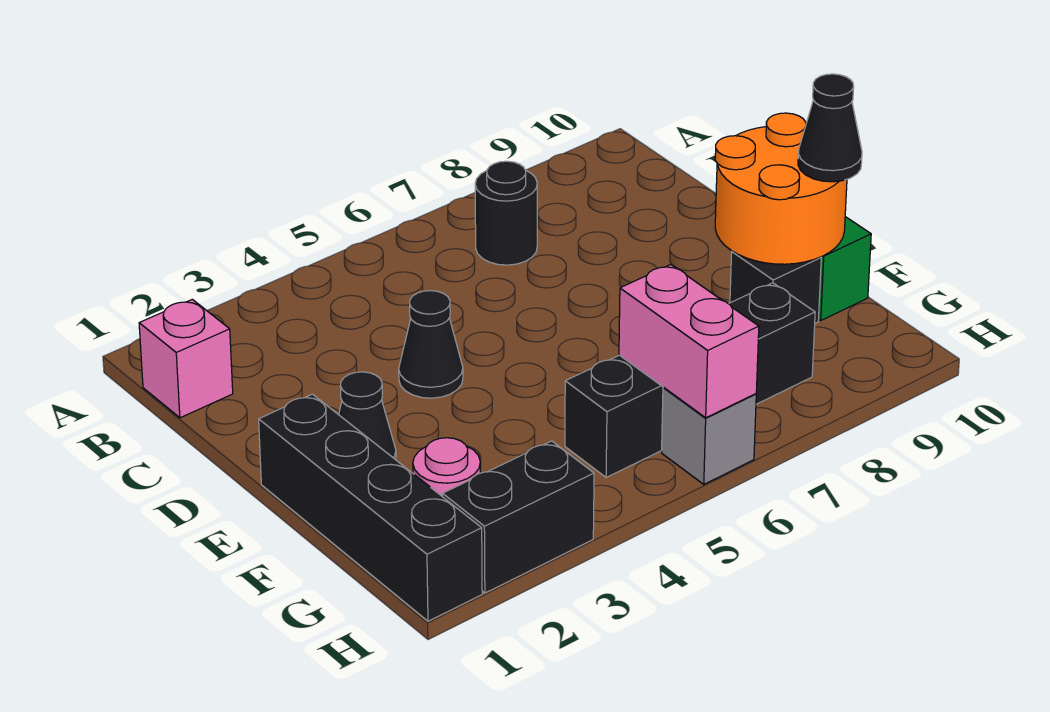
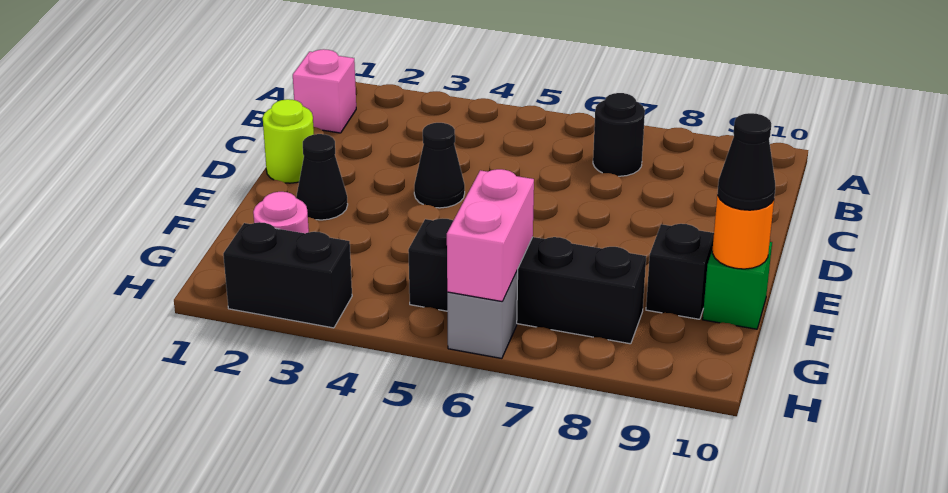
none -> lime round brick D1 level 1
black brick E1:H1 level 1 -> none
orange round brick E9:F10 level 2 -> orange round brick F10 level 2

